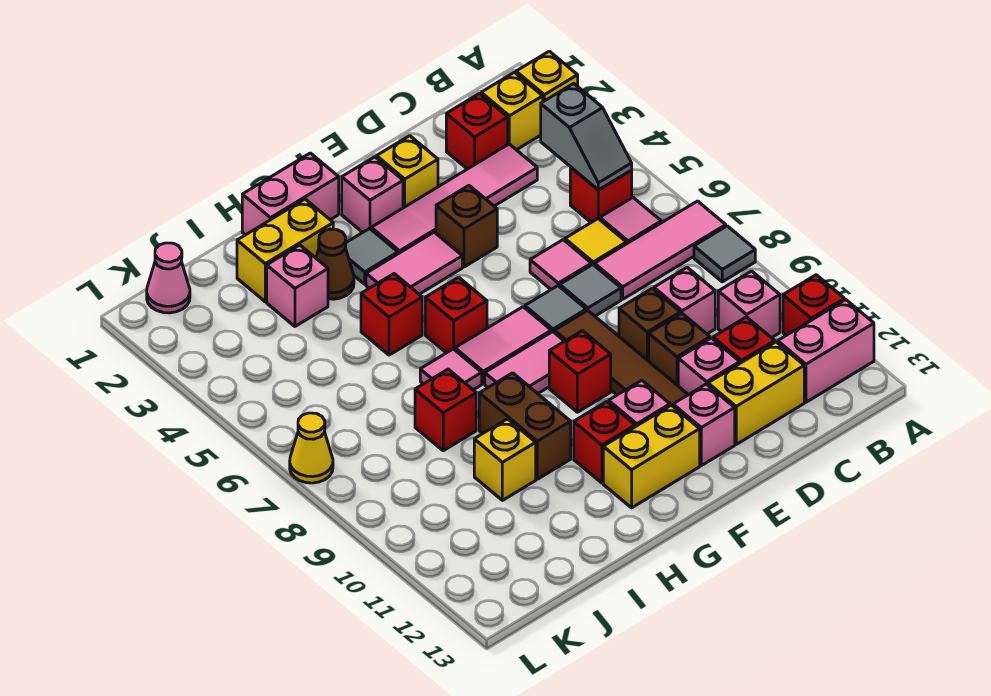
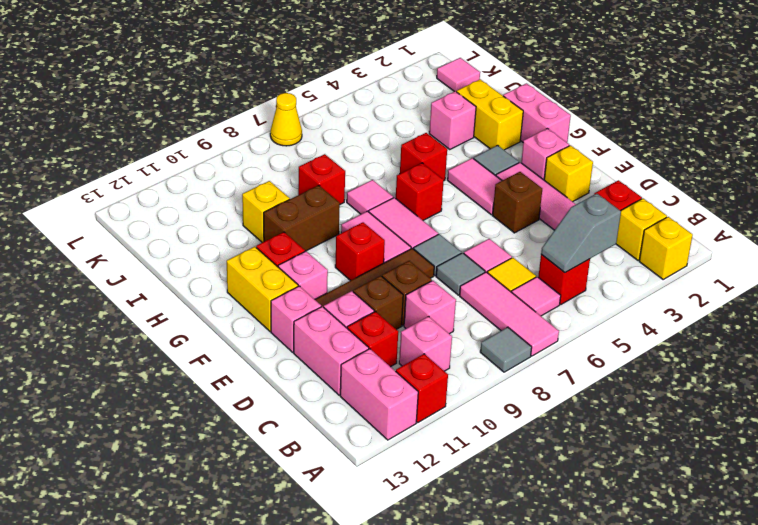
yellow brick C12:D12 level 1 -> pink brick C12:D12 level 1
brown cone H3 level 1 -> none
pink cone K1 level 1 -> pink tile K1 level 1

